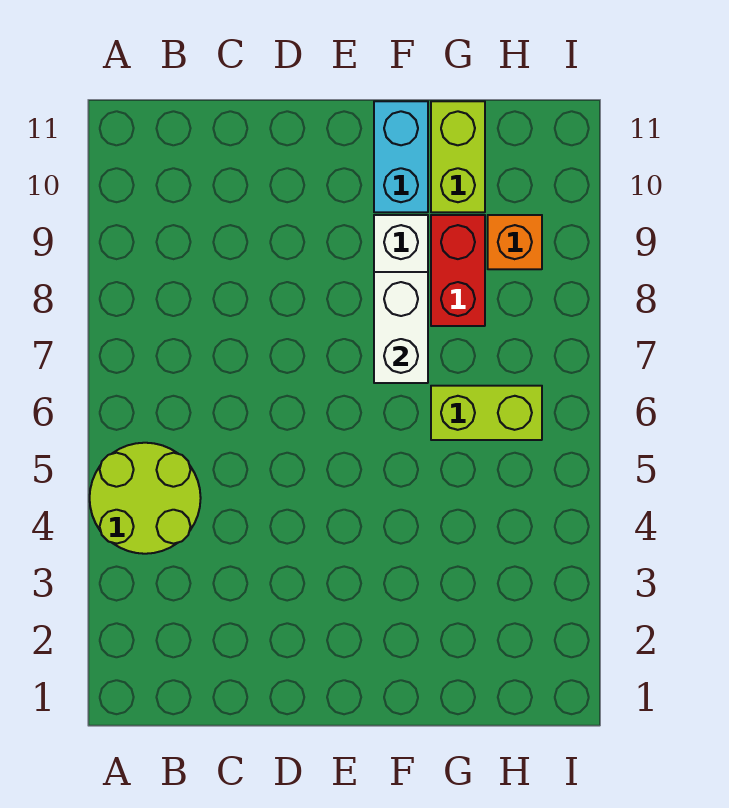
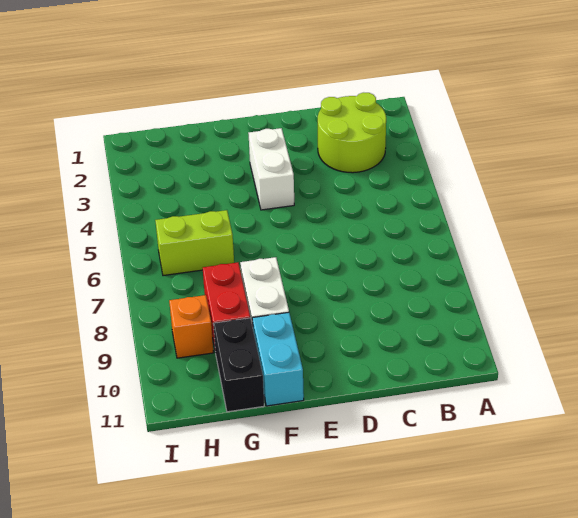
lime round brick A4:B5 level 1 -> lime round brick B2:C3 level 1
white brick F7:F8 level 2 -> white brick E3:E4 level 1
lime brick G10:G11 level 1 -> black brick G10:G11 level 1

